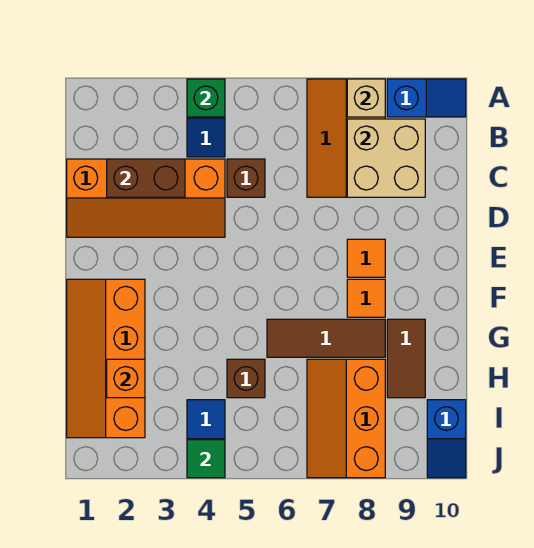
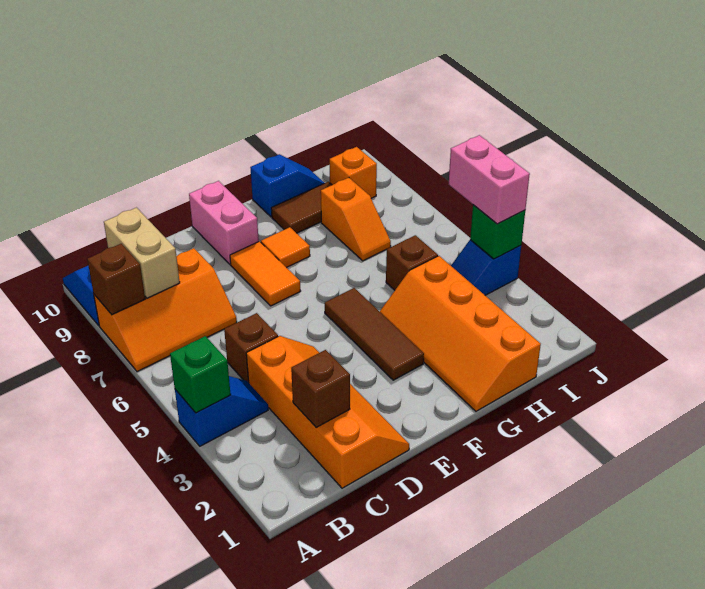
tan brick A8 level 2 -> brown brick A8 level 2
tan brick B8:C9 level 2 -> tan brick B8:B9 level 2
brown brick C2:C3 level 2 -> brown brick C2 level 2
orange tile E8 level 1 -> orange tile E7:E8 level 1
none -> pink brick E9:E10 level 1
orange slope F1:I2 level 1 top 2 -> orange slope G1:H4 level 1 top H
brown tile G6:G8 level 1 -> brown tile F3:F5 level 1
orange brick H2 level 2 -> orange brick I9 level 1
orange slope H7:J8 level 1 top 8 -> orange slope H7:H8 level 1 top 8
blue slope I10:J10 level 1 top I -> blue slope G10:H10 level 1 top G
green tile J4 level 2 -> green brick J4 level 2
none -> pink brick J4:J5 level 3

